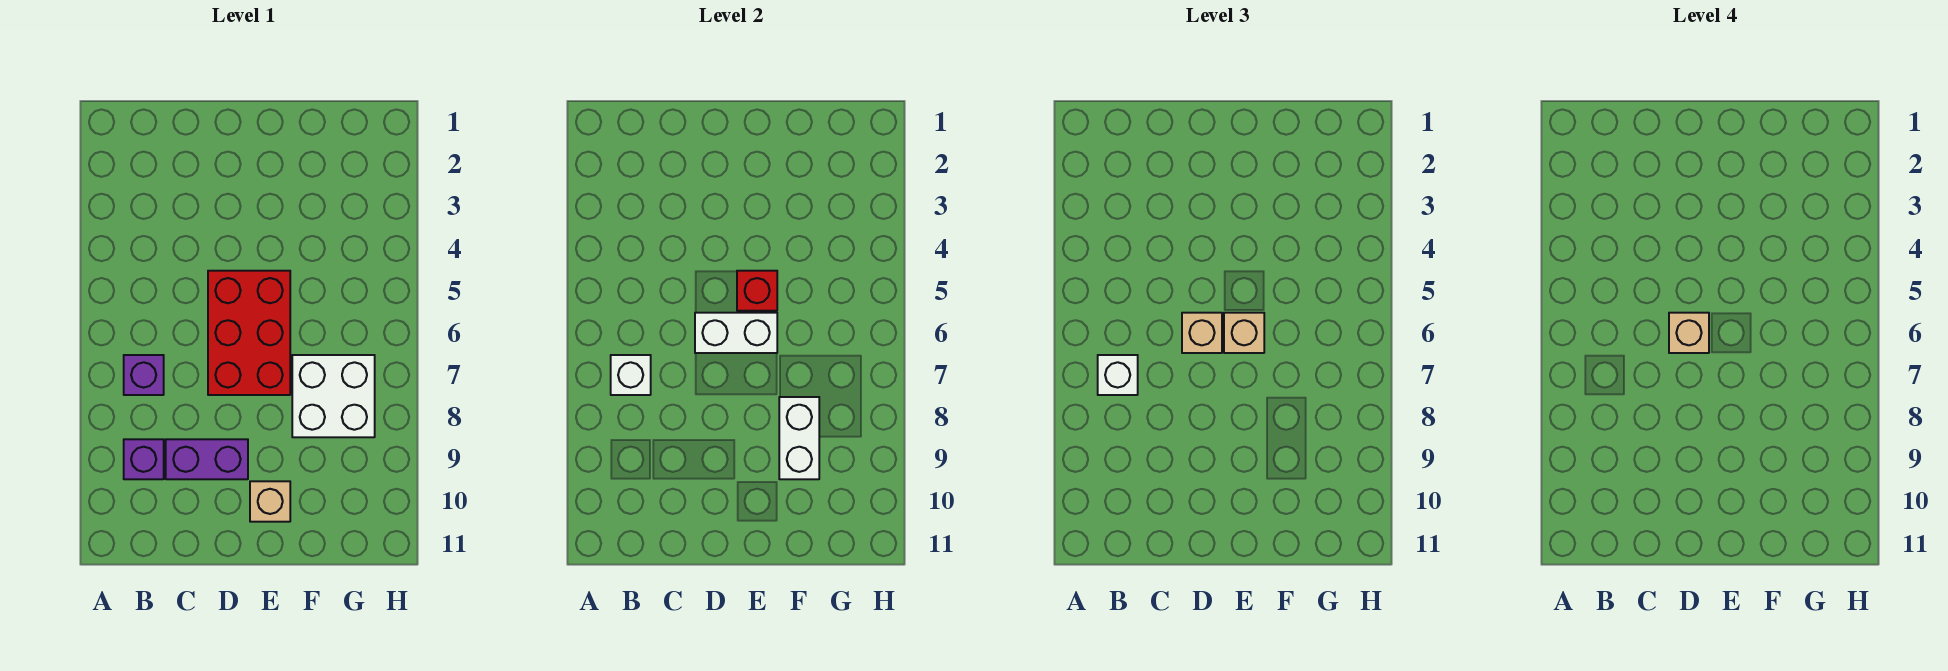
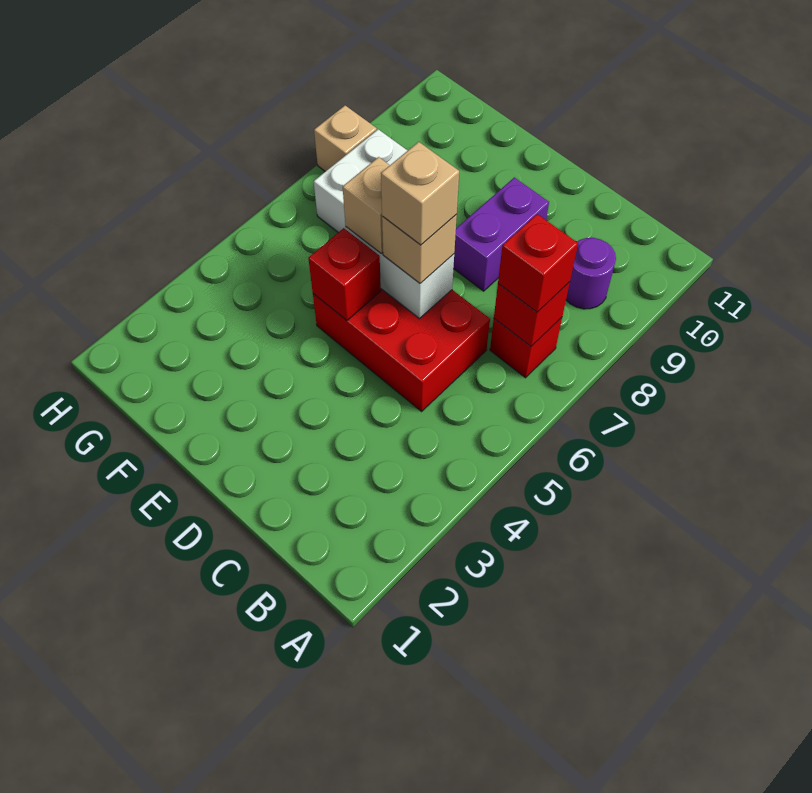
purple brick B7 level 1 -> red brick B7 level 1
white brick B7 level 2 -> red brick B7 level 2
white brick B7 level 3 -> red brick B7 level 3
purple brick B9 level 1 -> purple round brick B9 level 1
purple brick C9:D9 level 1 -> purple brick D8:D9 level 1
red brick D5:E7 level 1 -> red brick C5:E6 level 1
tan brick E10 level 1 -> tan brick H8 level 1
white brick F8:F9 level 2 -> none

